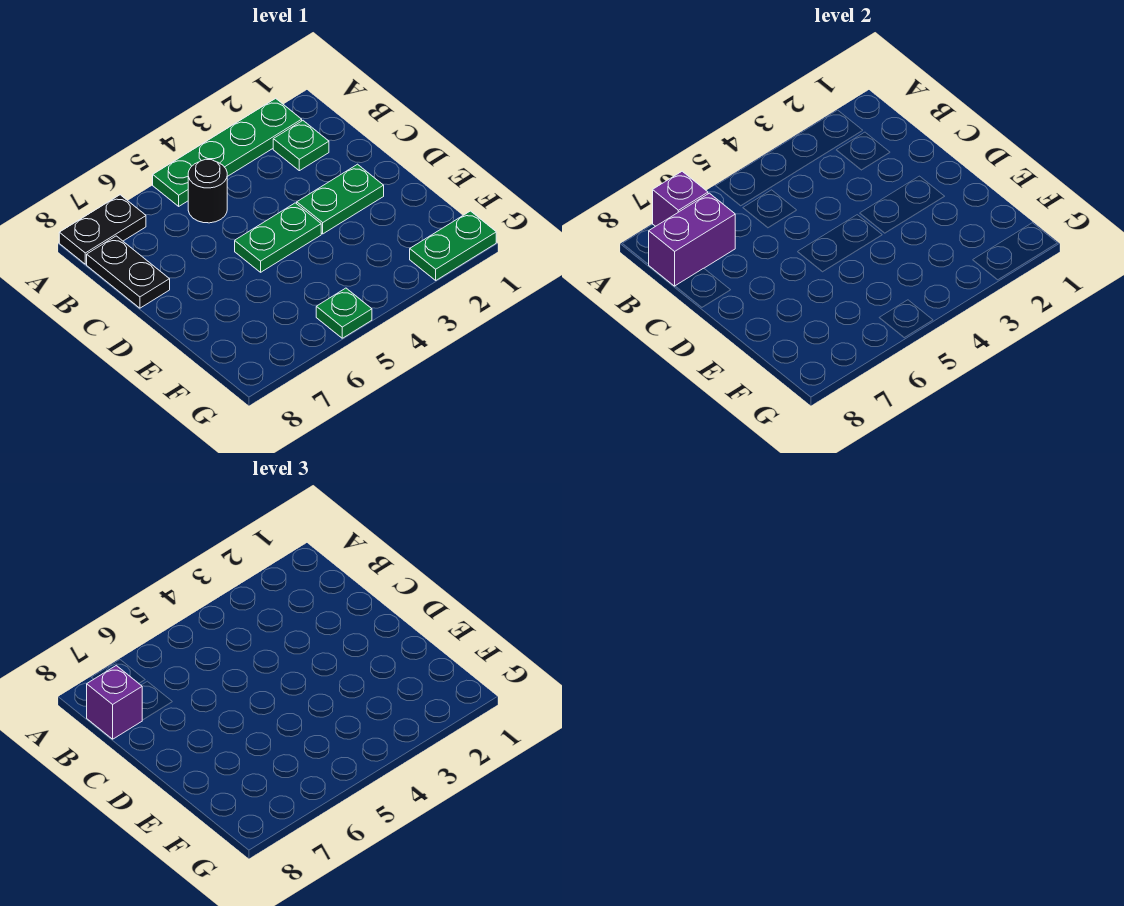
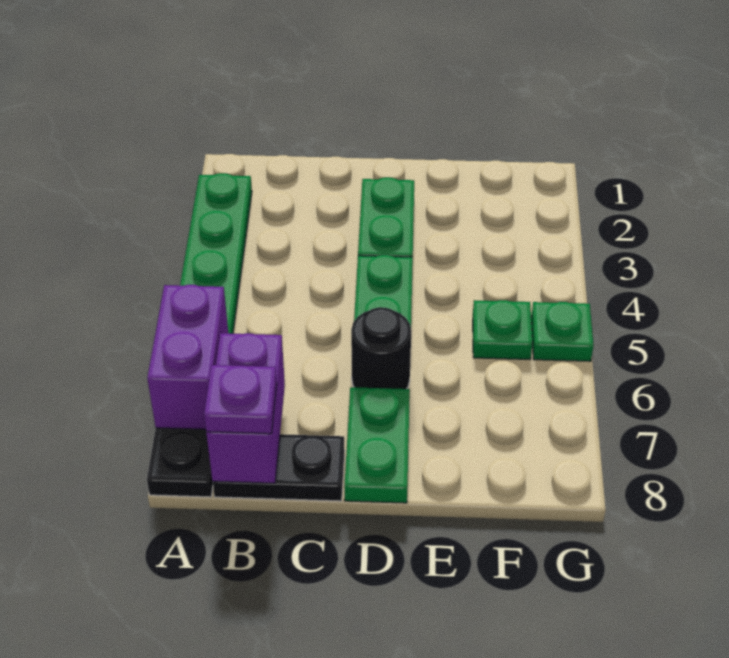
purple brick A7 level 2 -> purple brick A6:A7 level 2
green plate B2 level 1 -> green plate F5 level 1
black round brick B5 level 1 -> black round brick D6 level 1
purple brick B8 level 3 -> purple plate B8 level 3
green plate G1:G2 level 1 -> green plate D7:D8 level 1

